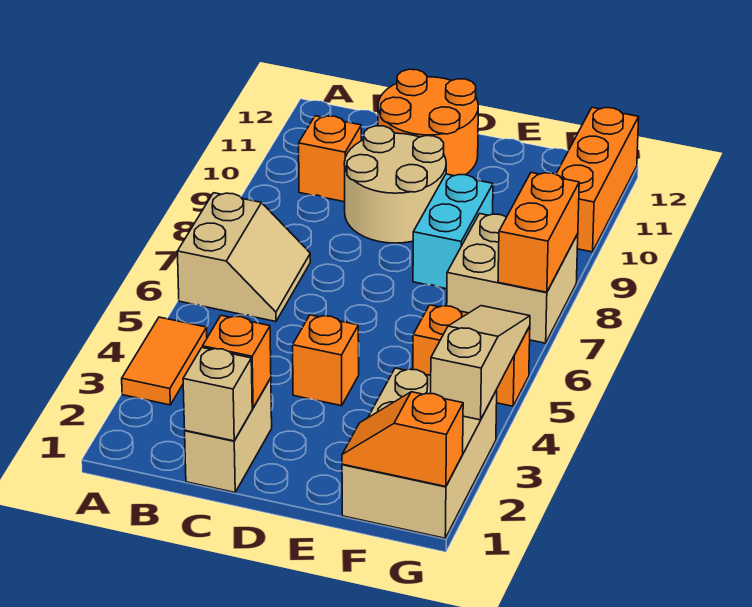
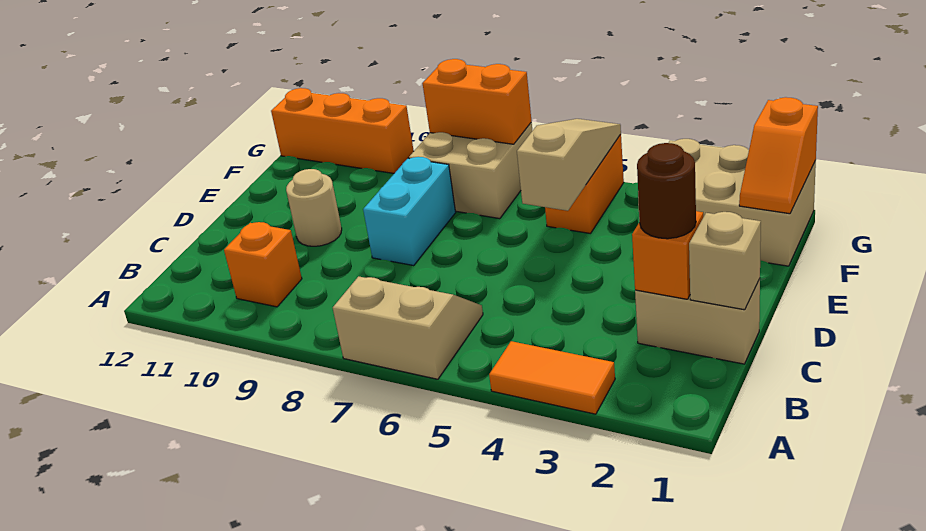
none -> brown round brick C2 level 3
tan round brick C9:D10 level 1 -> tan round brick D10 level 1
orange round brick C11:D12 level 1 -> none
orange brick D4 level 1 -> none
cyan brick E8:E9 level 1 -> cyan brick D8:E8 level 1
tan slope G3:G5 level 2 top 3 -> tan slope E5:G5 level 2 top E

